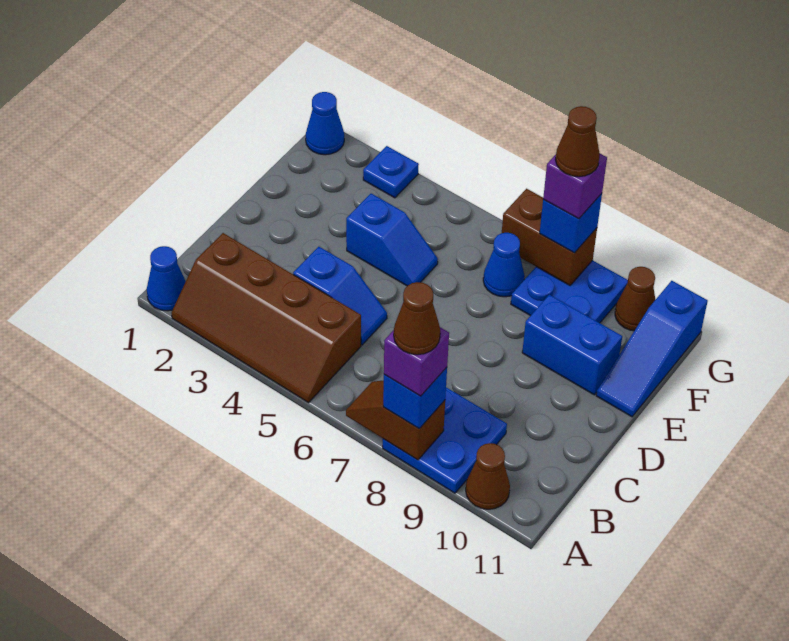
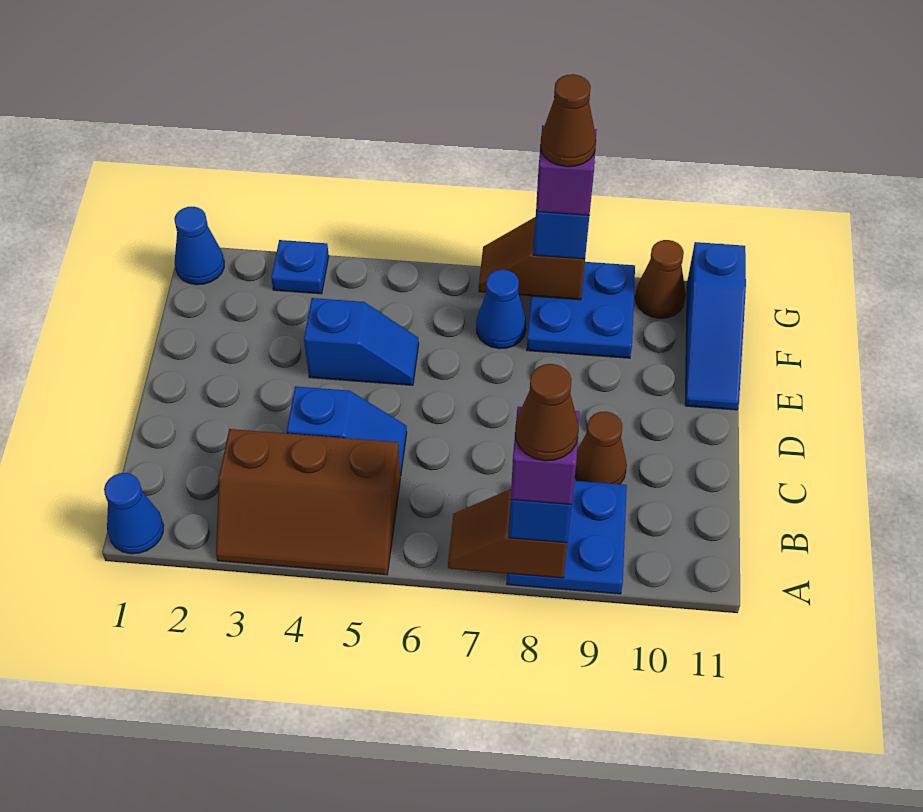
brown slope A2:B5 level 1 top B -> brown slope A3:B5 level 1 top B
brown cone A10 level 1 -> brown cone C9 level 1
blue brick E9:E10 level 1 -> none
brown brick G7:G8 level 2 -> brown slope G7:G8 level 2 top 8

